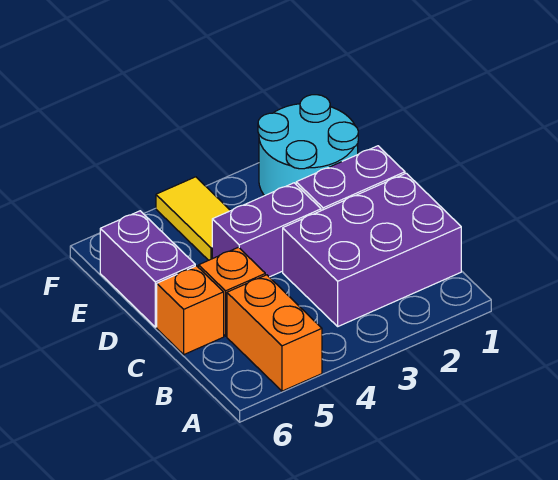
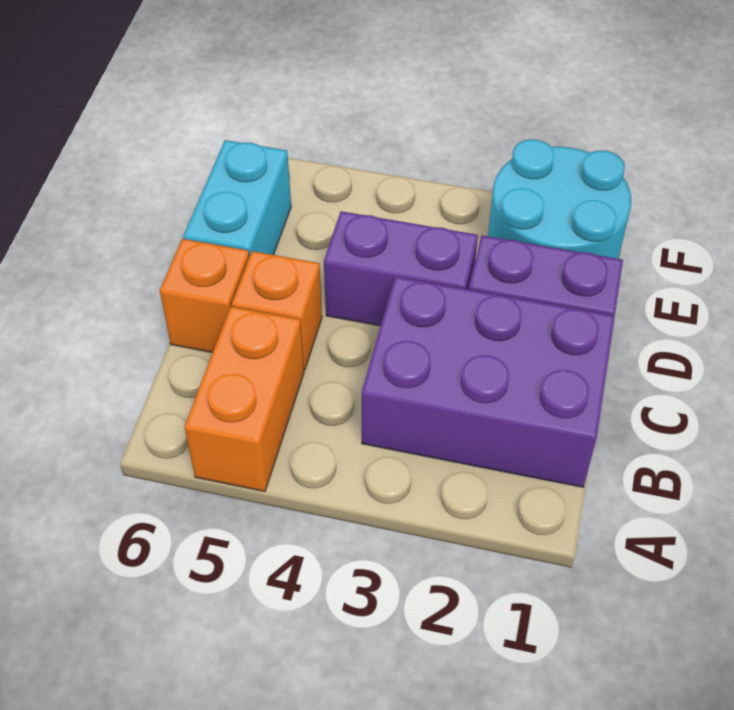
purple brick D6:E6 level 1 -> cyan brick D6:E6 level 1
yellow tile E4:F4 level 1 -> none

